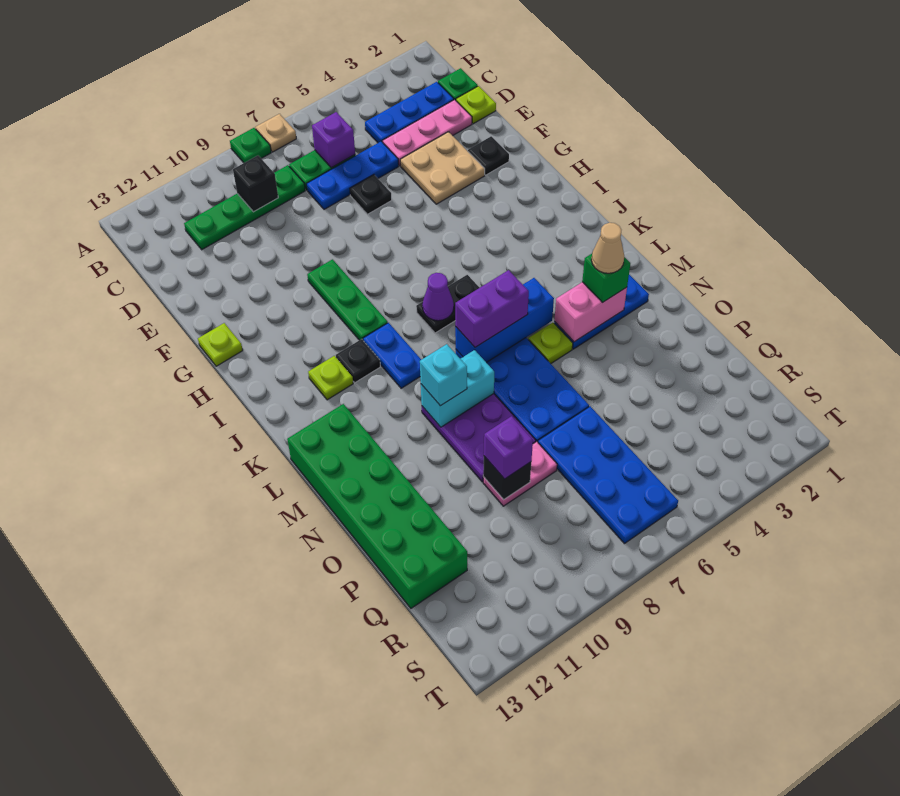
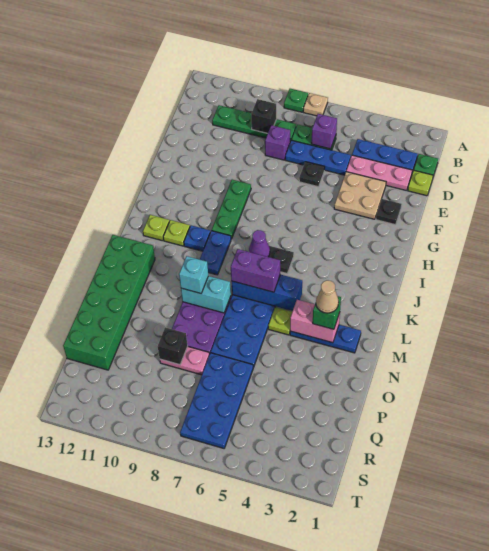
lime plate G13 level 1 -> lime plate J12 level 1
black plate J10 level 1 -> blue plate J10 level 1
purple brick P9 level 3 -> purple brick D8 level 1

